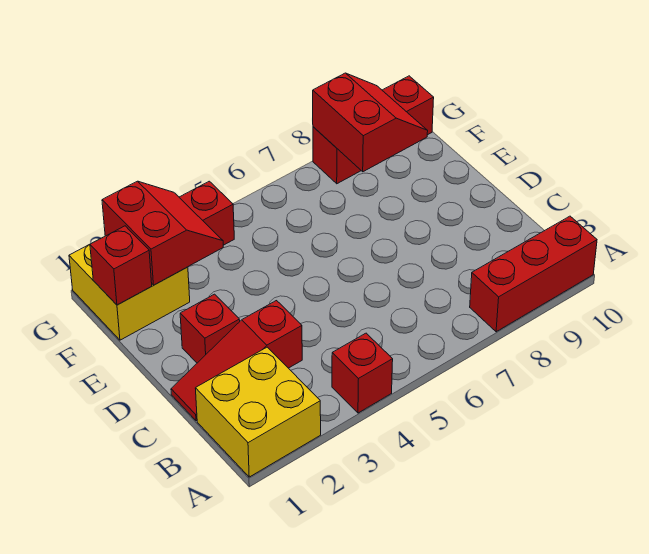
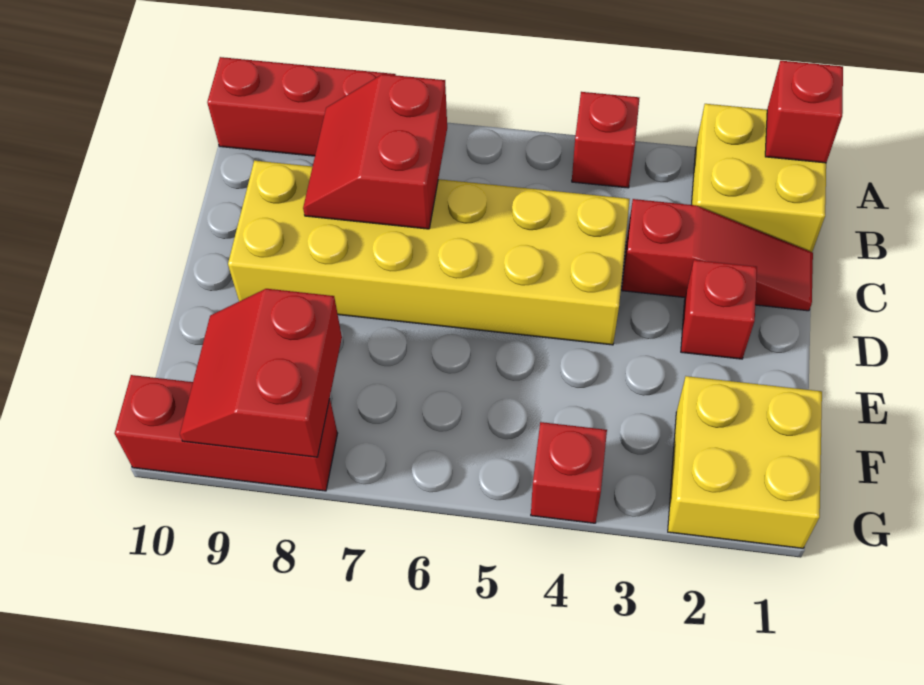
none -> yellow brick C4:D9 level 1
red brick F1 level 2 -> red brick A1 level 2
red slope F2:G3 level 2 top 2 -> red slope B7:C8 level 2 top 7

